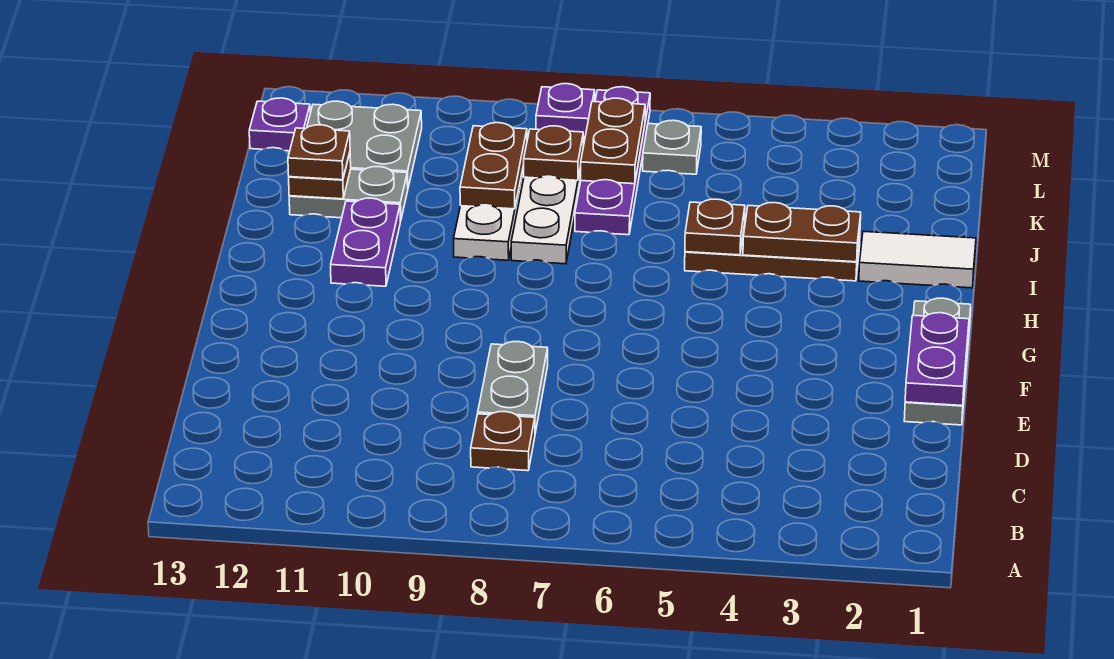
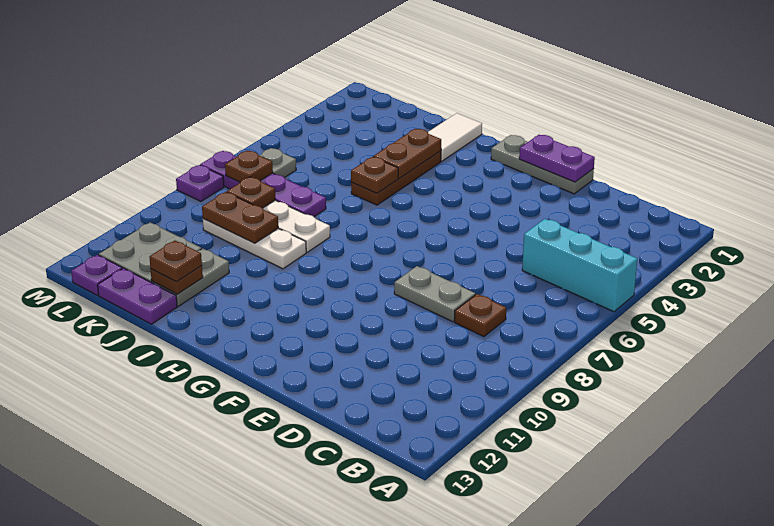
none -> cyan brick A5:C5 level 1
purple plate H11:I11 level 1 -> purple plate J13:K13 level 1
brown plate K7:L7 level 2 -> brown plate L7 level 2

